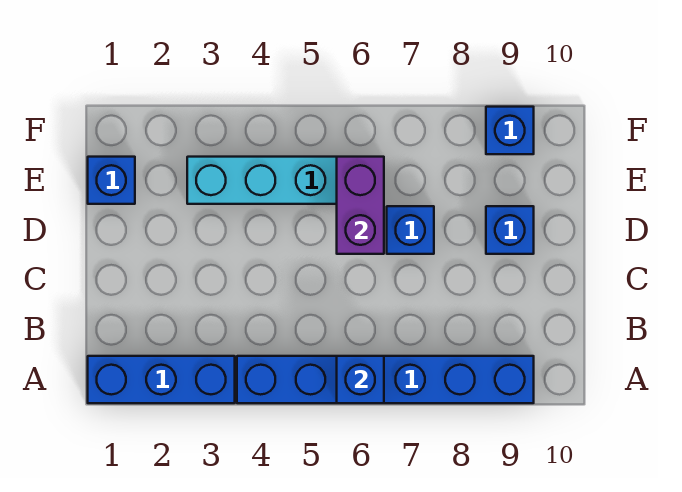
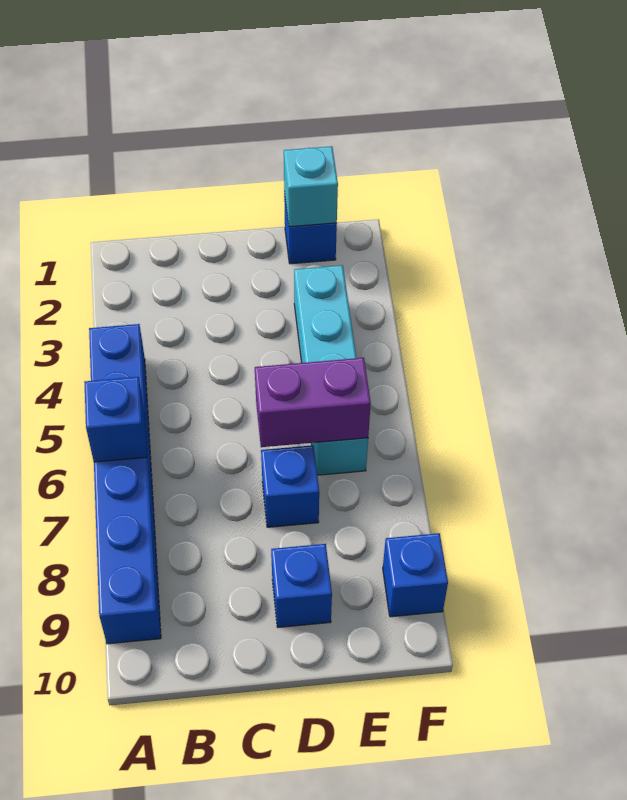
blue brick A1:A3 level 1 -> none
none -> cyan brick E1 level 2

